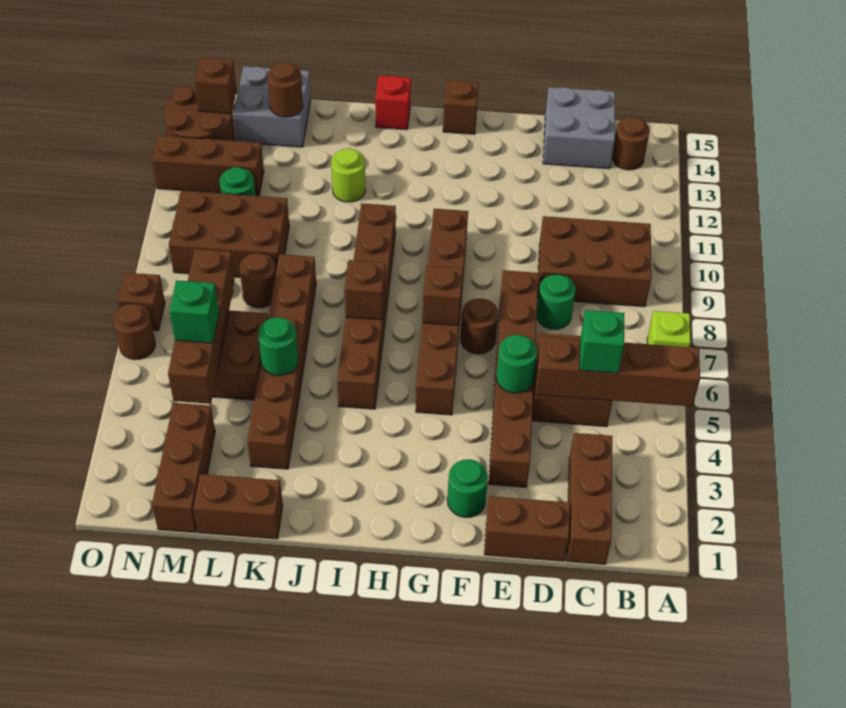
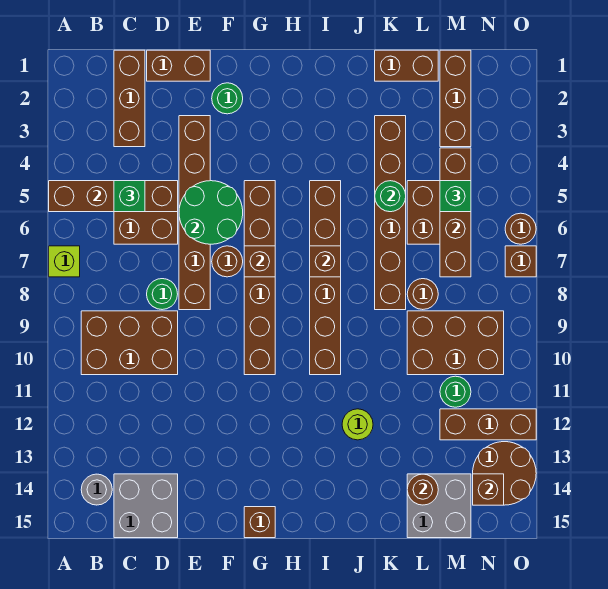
brown round brick B14 level 1 -> grey round brick B14 level 1
green round brick E5 level 2 -> green round brick E5:F6 level 2
red brick I15 level 1 -> none

